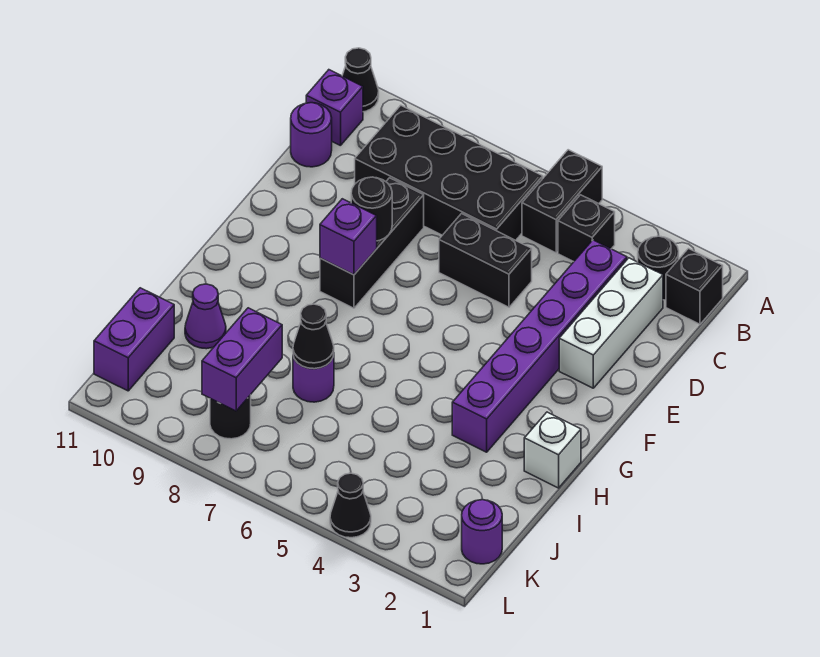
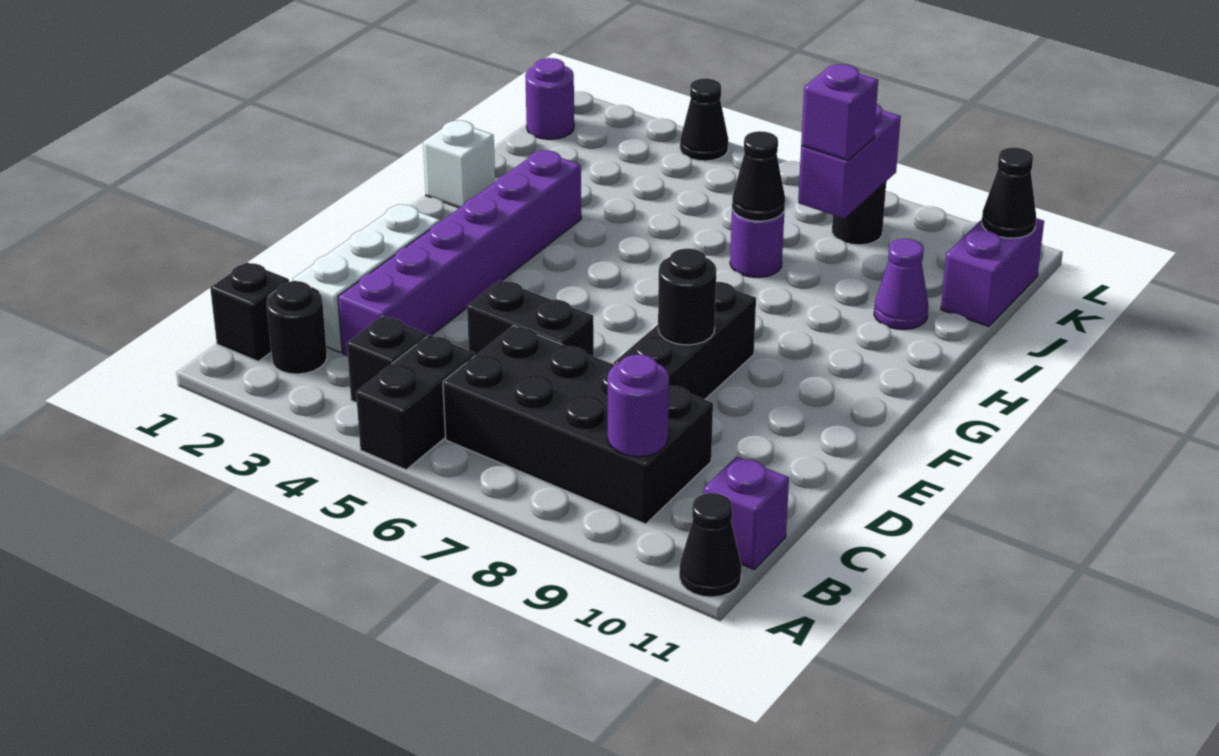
purple round brick C11 level 1 -> purple round brick B9 level 2
purple brick F8 level 2 -> purple brick J8 level 3
none -> black cone K11 level 2

